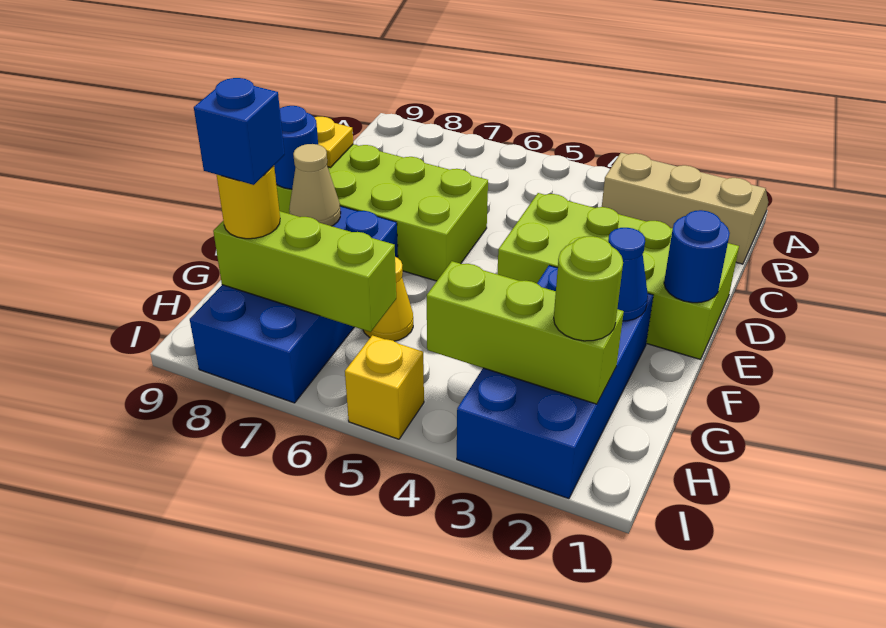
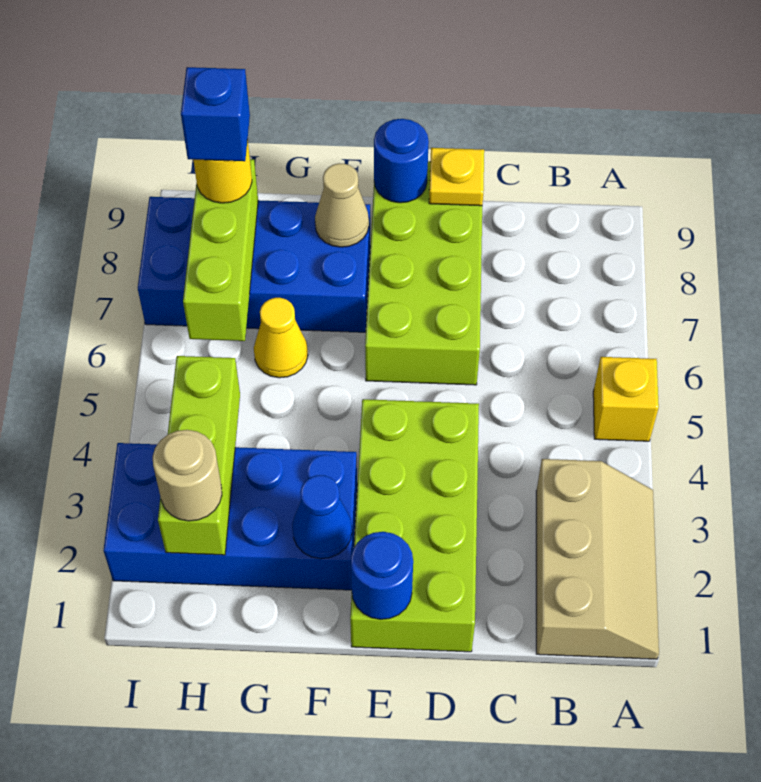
lime round brick H2 level 3 -> tan round brick H2 level 3
yellow brick I5 level 1 -> yellow brick A5 level 1

